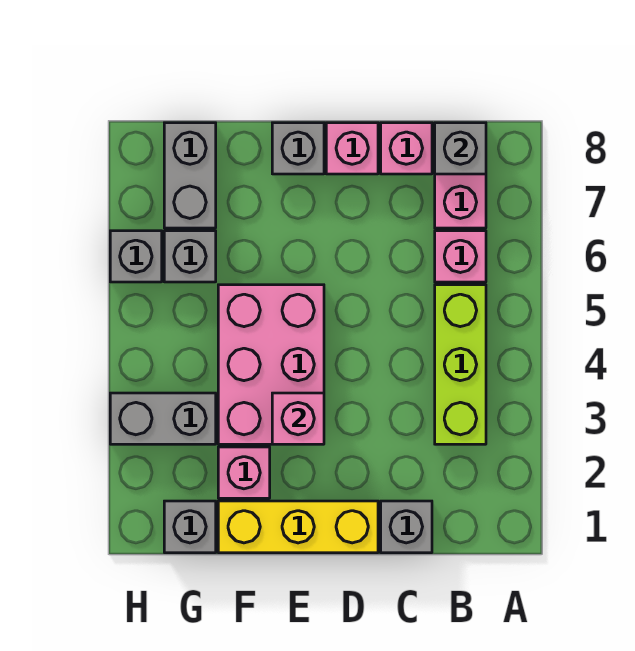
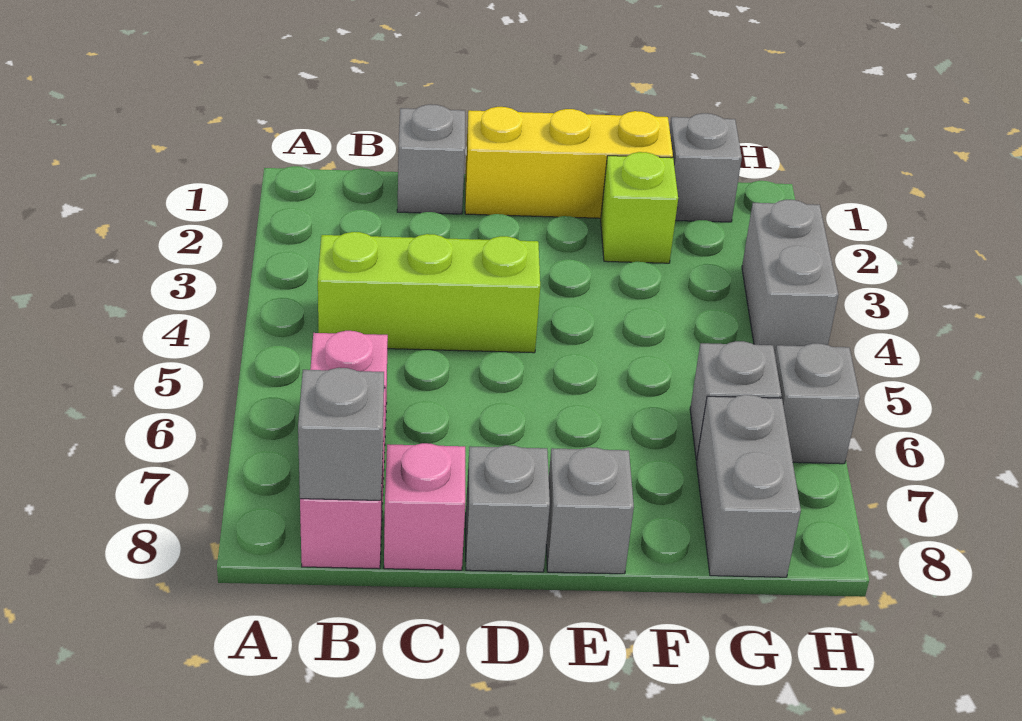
lime brick B3:B5 level 1 -> lime brick B4:D4 level 1
pink brick D8 level 1 -> grey brick D8 level 1
pink brick E3:F5 level 1 -> none
pink brick E3 level 2 -> none
pink brick F2 level 1 -> lime brick F2 level 1
grey brick G3:H3 level 1 -> grey brick H3:H4 level 1

